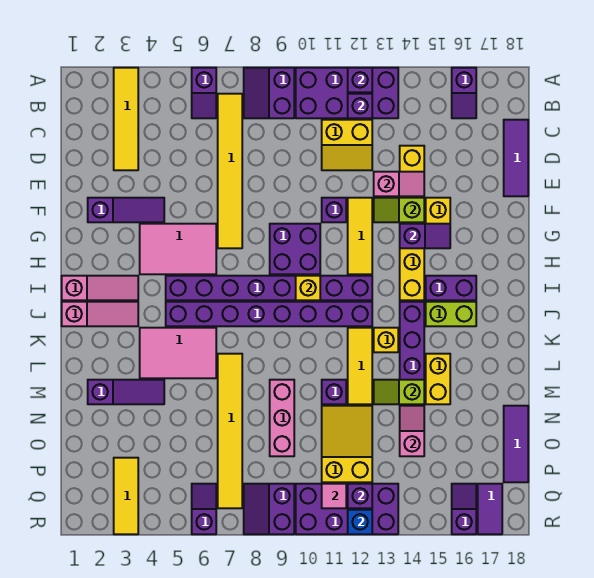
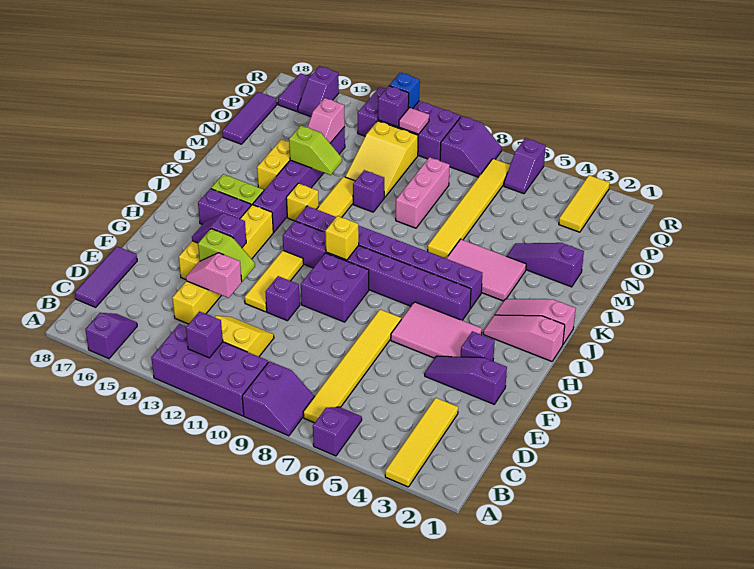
purple brick A12 level 2 -> purple brick G3 level 1

